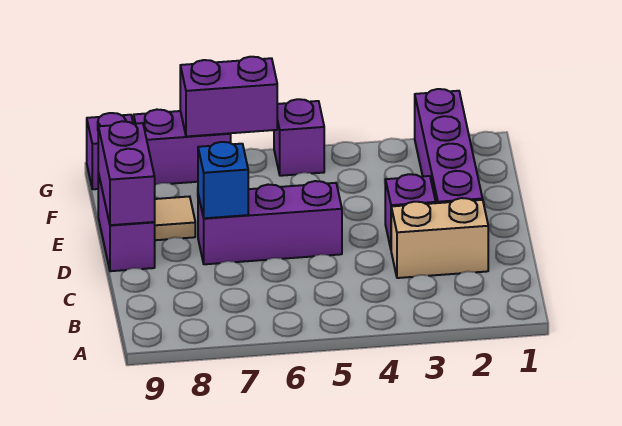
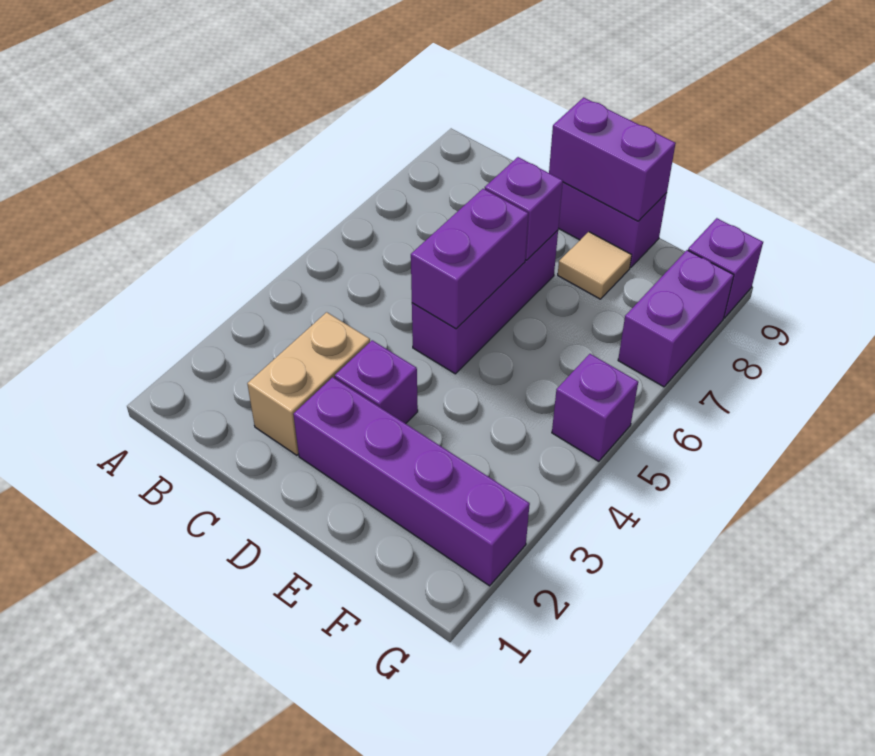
blue brick D7 level 2 -> purple brick D7 level 2
purple brick G6:G7 level 2 -> purple brick D5:D6 level 2

